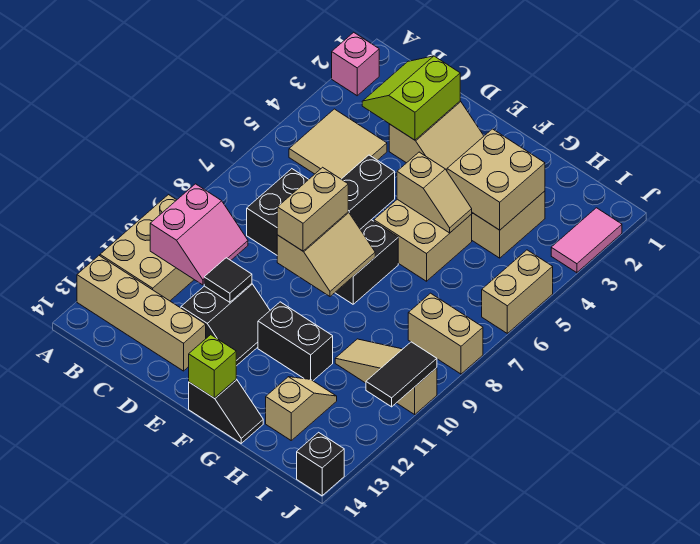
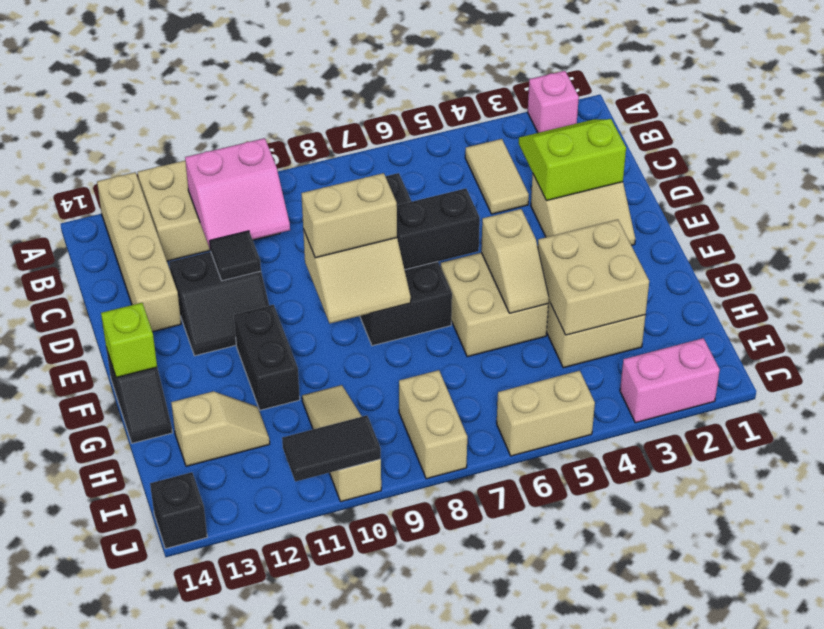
tan tile B4:C5 level 1 -> tan tile B4:C4 level 1
pink tile J2:J3 level 1 -> pink brick J2:J3 level 1

